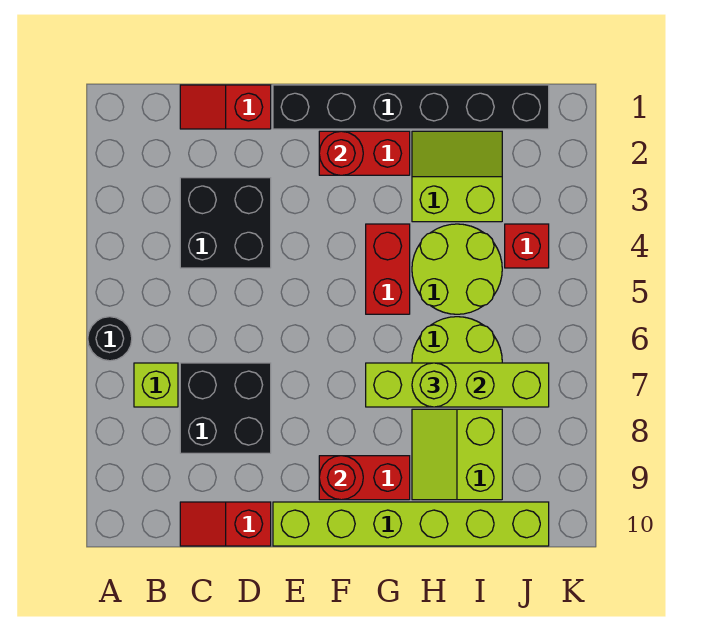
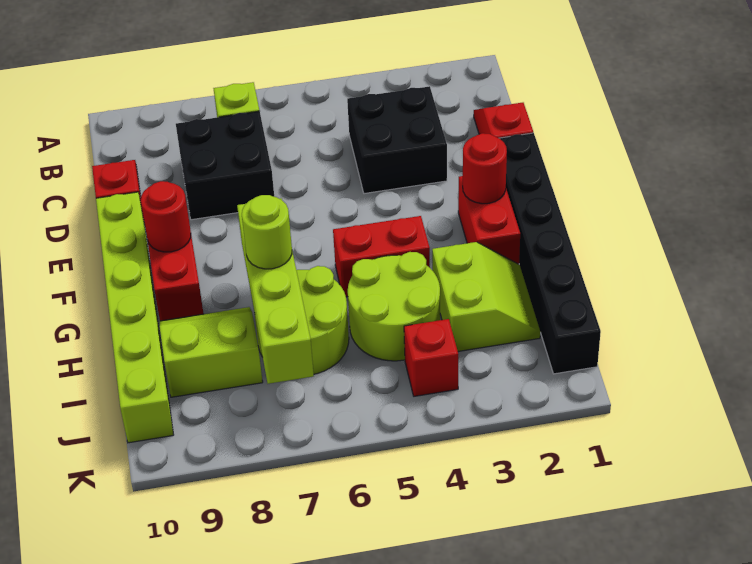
black round brick A6 level 1 -> none

